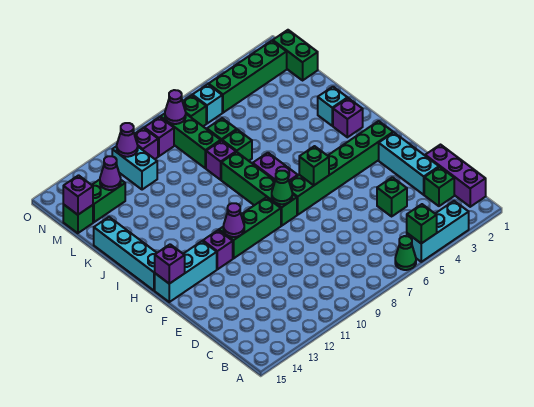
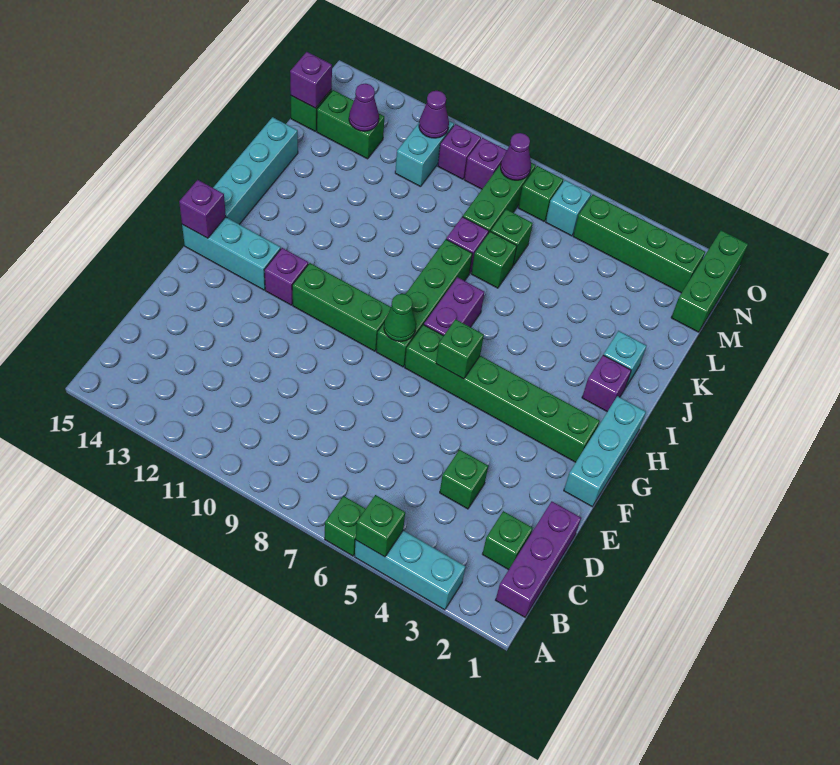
green cone A6 level 1 -> green brick A6 level 1
cyan brick D2:F2 level 1 -> cyan brick F1:H1 level 1
purple cone G11 level 2 -> none
green brick M1:N1 level 1 -> green brick M1:O1 level 1

